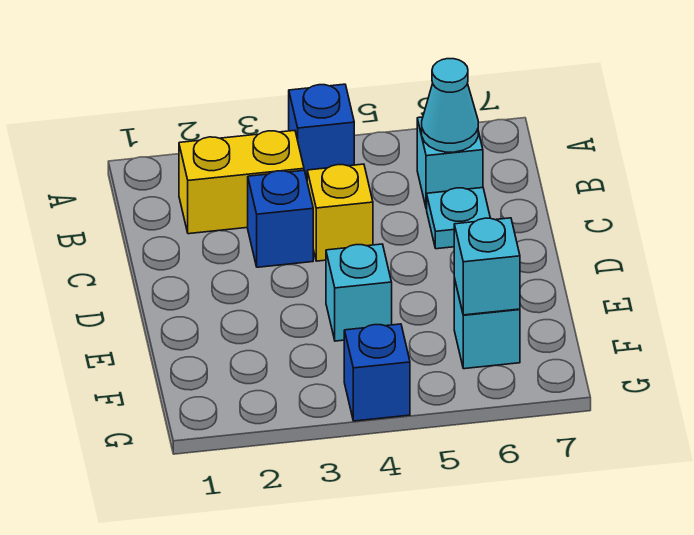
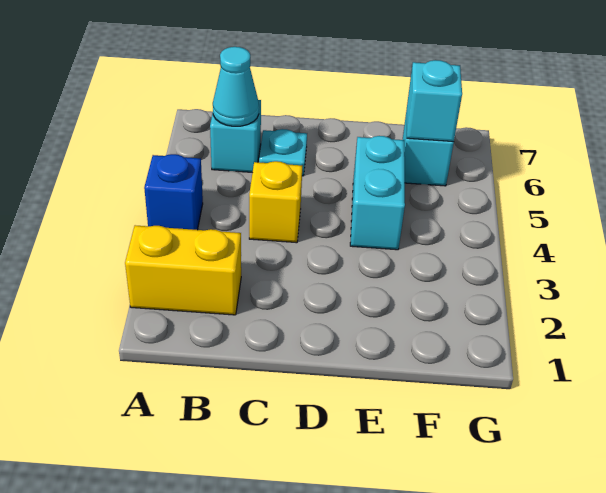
yellow brick B2:B3 level 1 -> yellow brick A2:B2 level 1
blue brick C3 level 1 -> none
cyan brick E4 level 1 -> cyan brick E4:E5 level 1
blue brick G4 level 1 -> none

